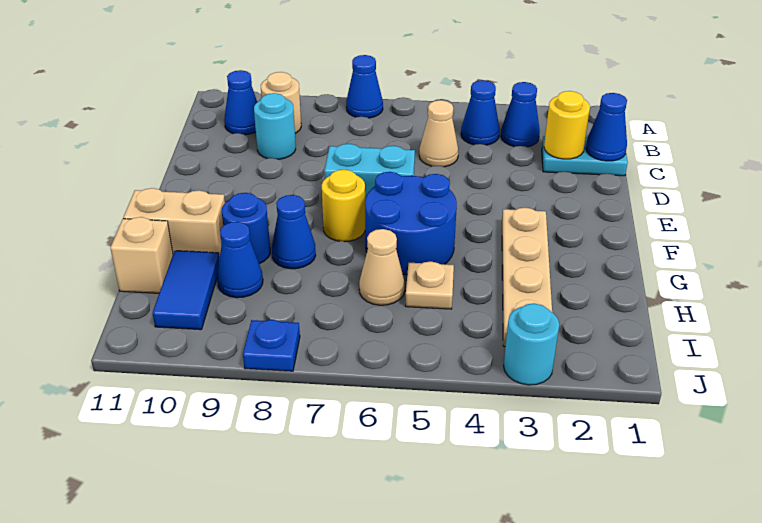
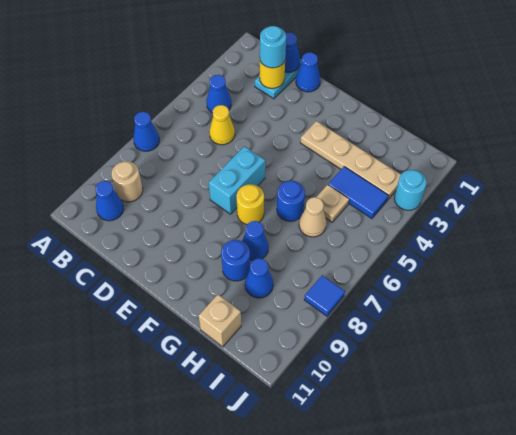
blue cone B3 level 1 -> blue cone D1 level 1
tan cone C5 level 1 -> yellow cone C5 level 1
cyan round brick C9 level 1 -> cyan round brick C2 level 3
blue round brick F5:G6 level 1 -> blue round brick G6 level 1
tan brick G10:G11 level 1 -> none
blue tile H10:I10 level 1 -> blue tile H4:I4 level 1
blue plate J8 level 1 -> blue tile J8 level 1

